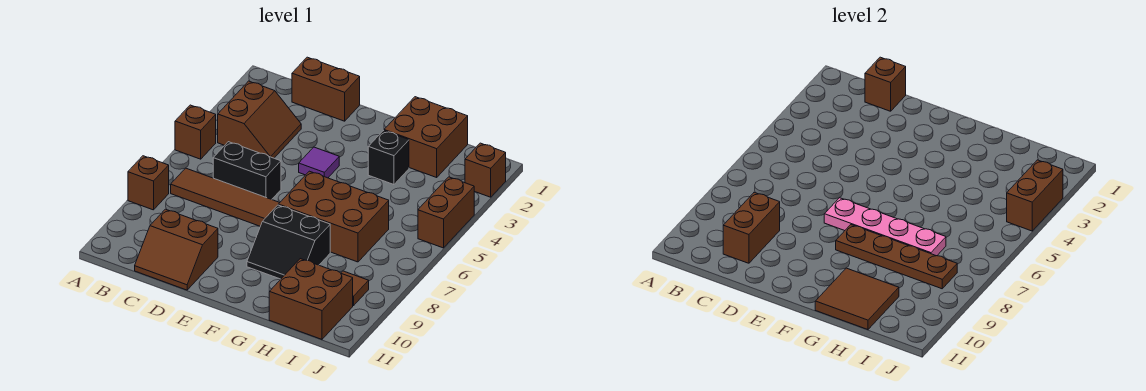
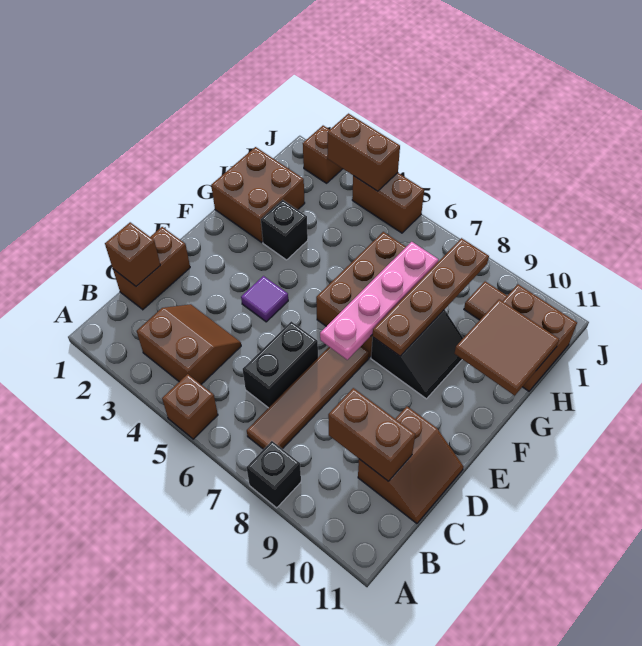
brown brick A8 level 1 -> black brick A8 level 1

